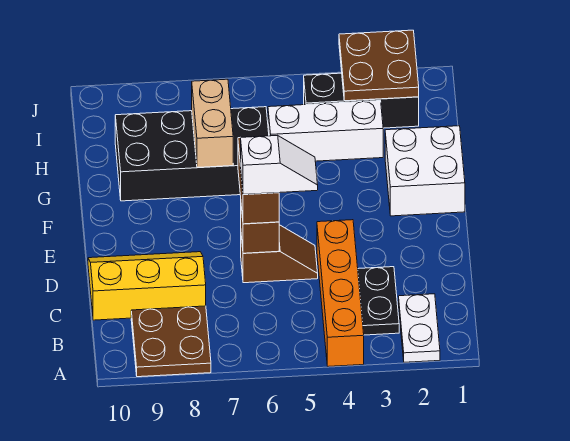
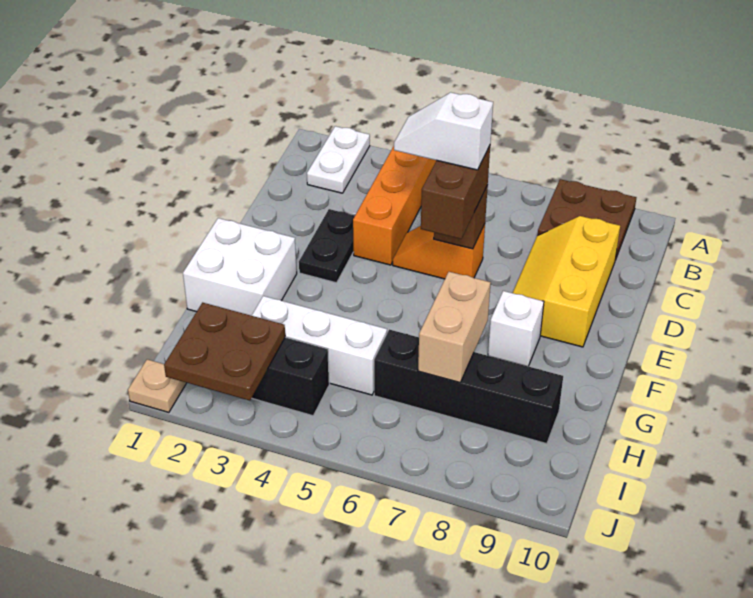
black plate B3:C3 level 1 -> black plate D3:E3 level 1
yellow slope C8:D10 level 1 top C -> yellow slope C8:E9 level 1 top 9
brown slope D5:D6 level 1 top 6 -> orange slope D5:D6 level 1 top 6
none -> white brick F8 level 1
black brick G6:H9 level 1 -> black brick H6:H9 level 1
none -> tan plate J1 level 1

